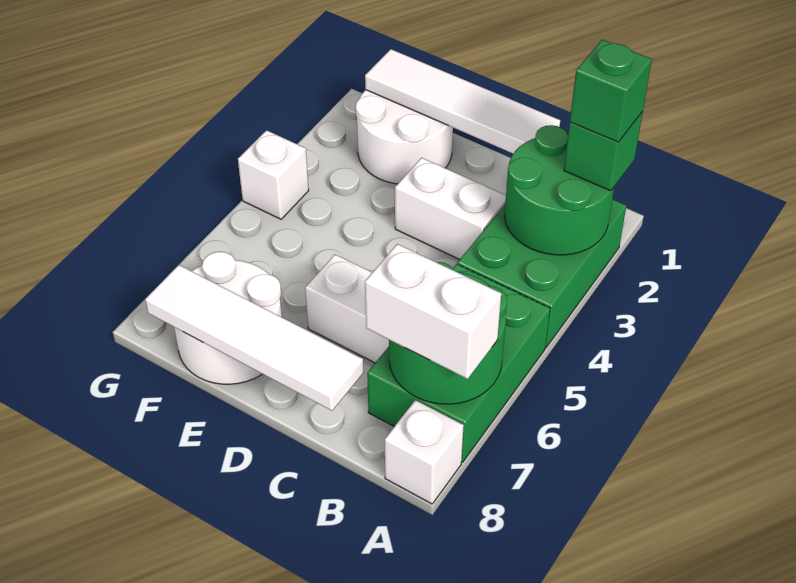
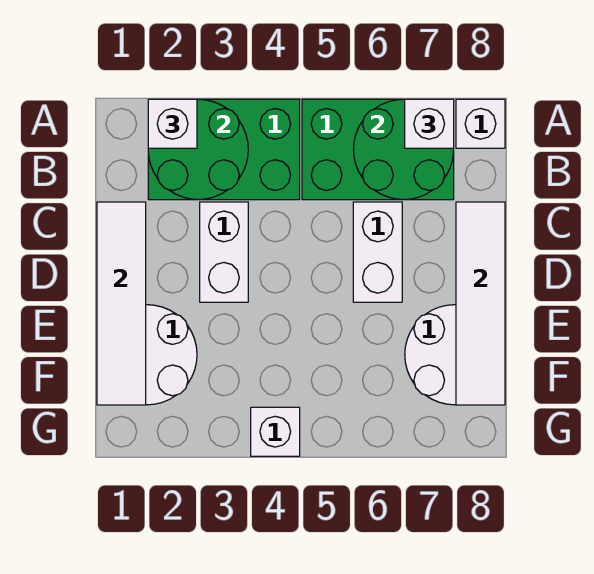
green brick A2 level 3 -> white brick A2 level 3
green brick A2 level 4 -> none
white brick A7:B7 level 3 -> white brick A7 level 3

